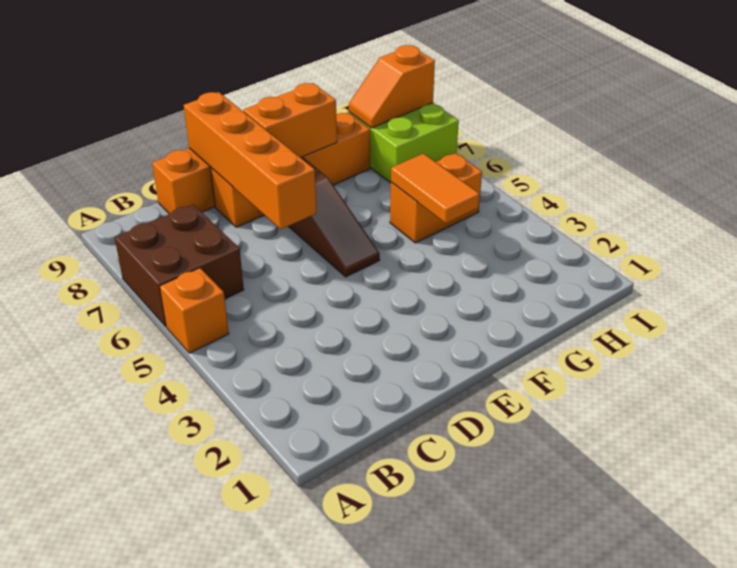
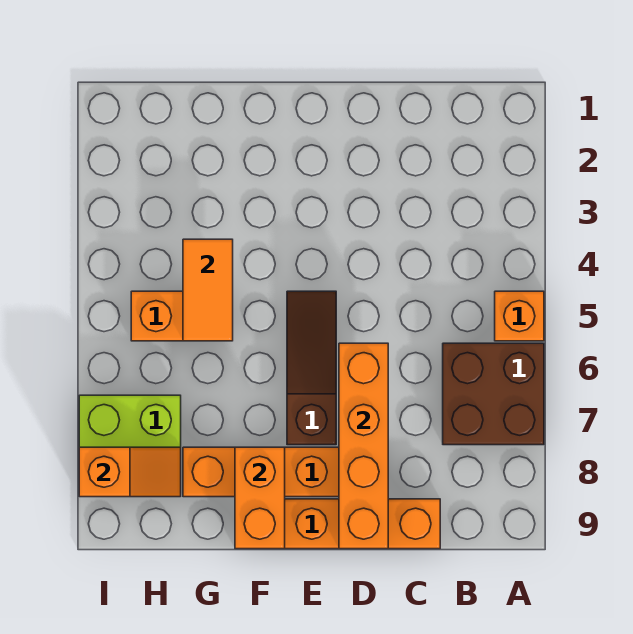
orange brick E8:F8 level 2 -> orange brick F8:F9 level 2

